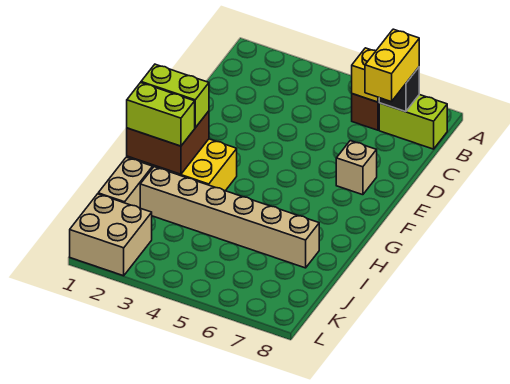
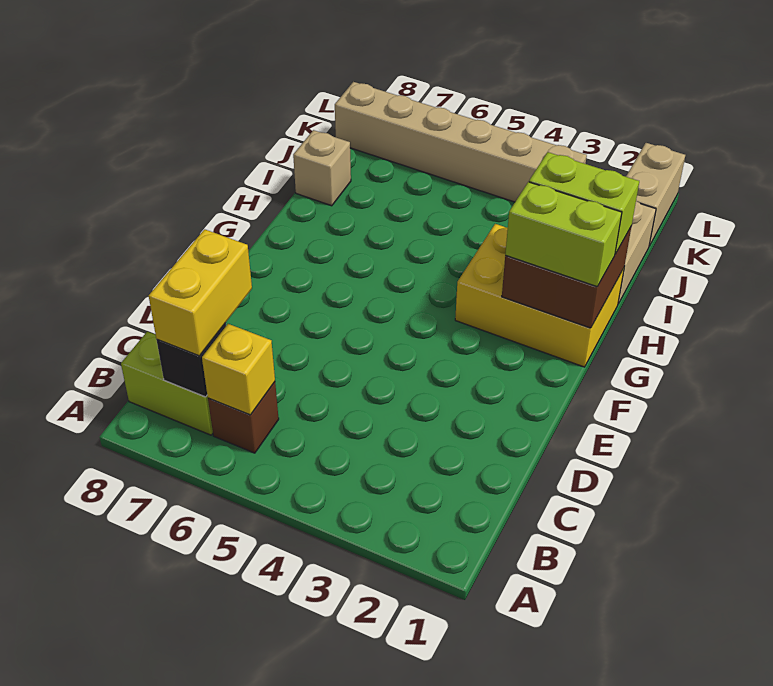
tan brick E7 level 1 -> tan brick I8 level 1
tan brick I2:I7 level 1 -> tan brick K3:K8 level 1
tan brick K1:L2 level 1 -> tan brick K1:L1 level 1

